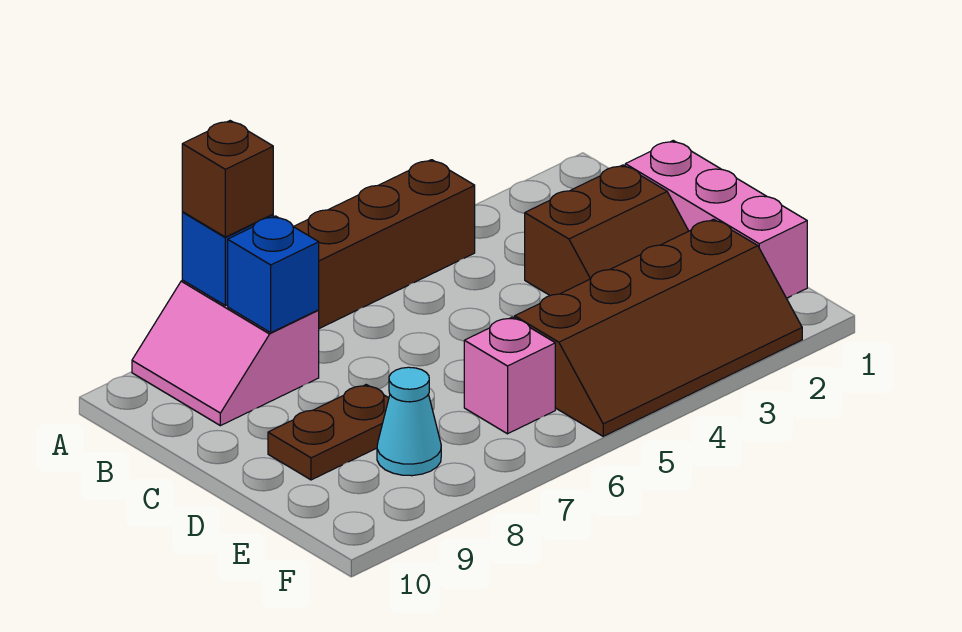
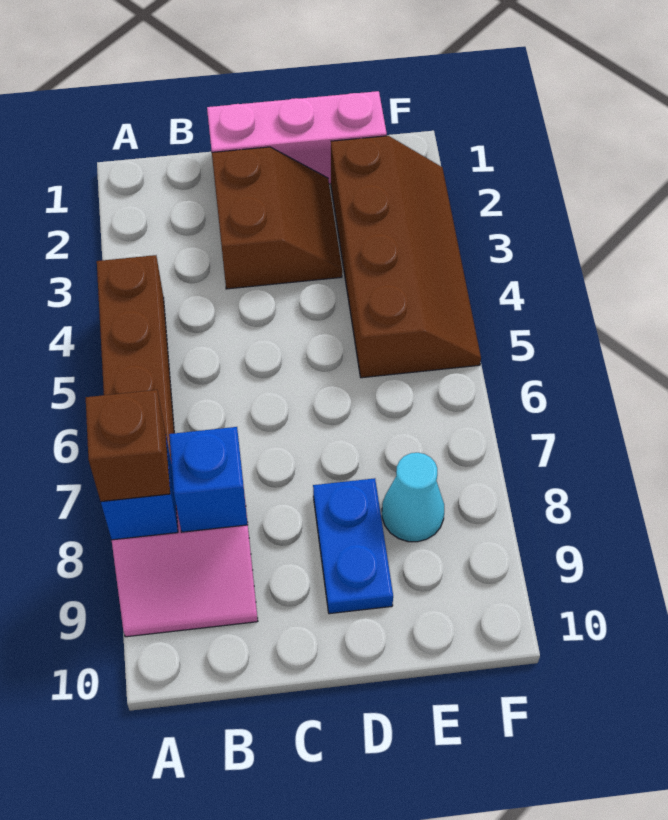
brown plate D8:D9 level 1 -> blue plate D8:D9 level 1
pink brick E6 level 1 -> none

